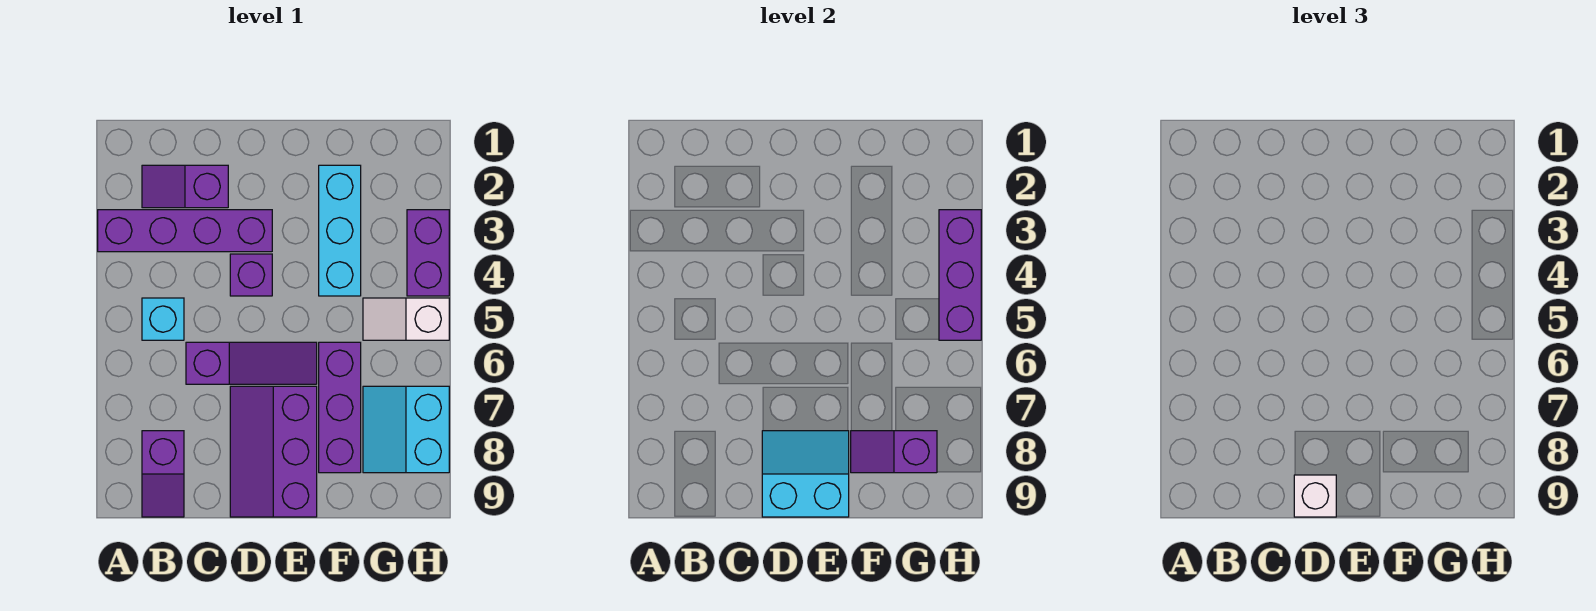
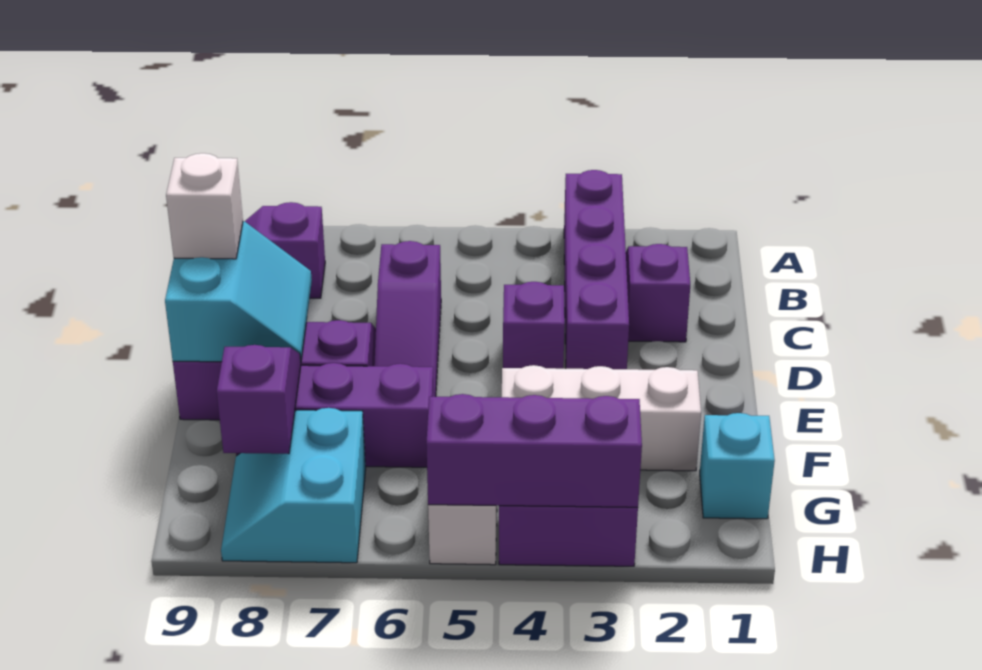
cyan brick B5 level 1 -> cyan brick G1 level 1
cyan brick F2:F4 level 1 -> white brick F2:F4 level 1
cyan slope G7:H8 level 1 top H -> cyan slope G7:H8 level 1 top 7

